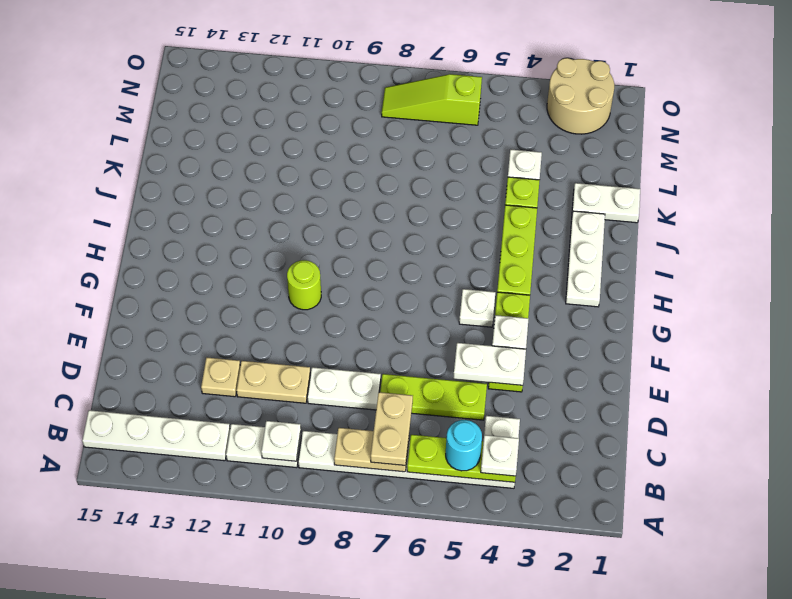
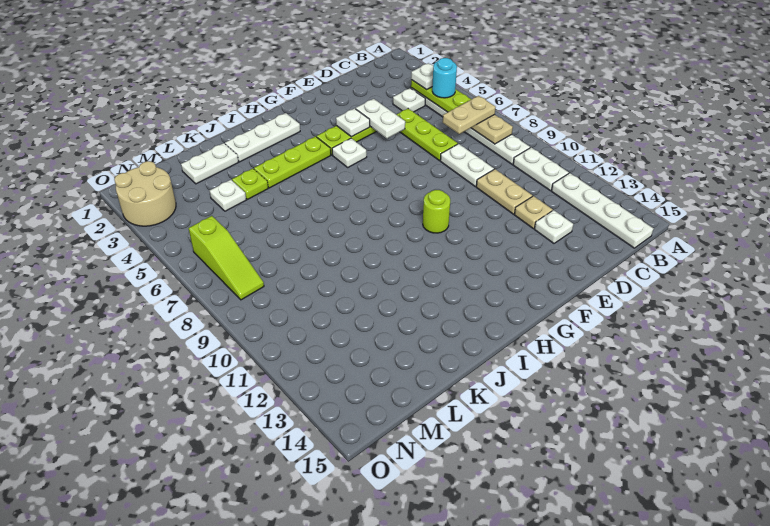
white plate B10 level 2 -> white plate D13 level 1
white plate K1:K2 level 1 -> white plate K2:L2 level 1

